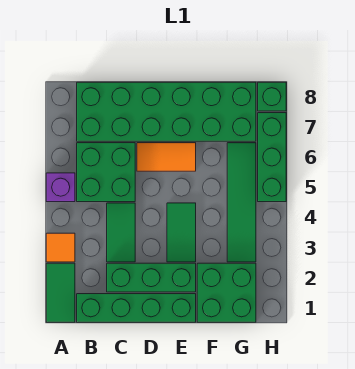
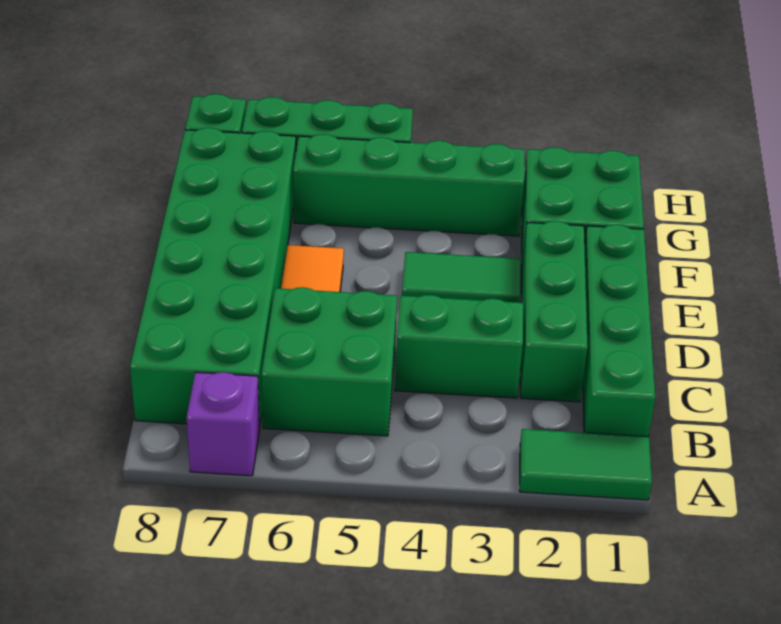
orange tile A3 level 1 -> none
purple brick A5 level 1 -> purple brick A7 level 1
green tile C3:C4 level 1 -> green brick C3:C4 level 1
green tile G3:G6 level 1 -> green brick G3:G6 level 1

